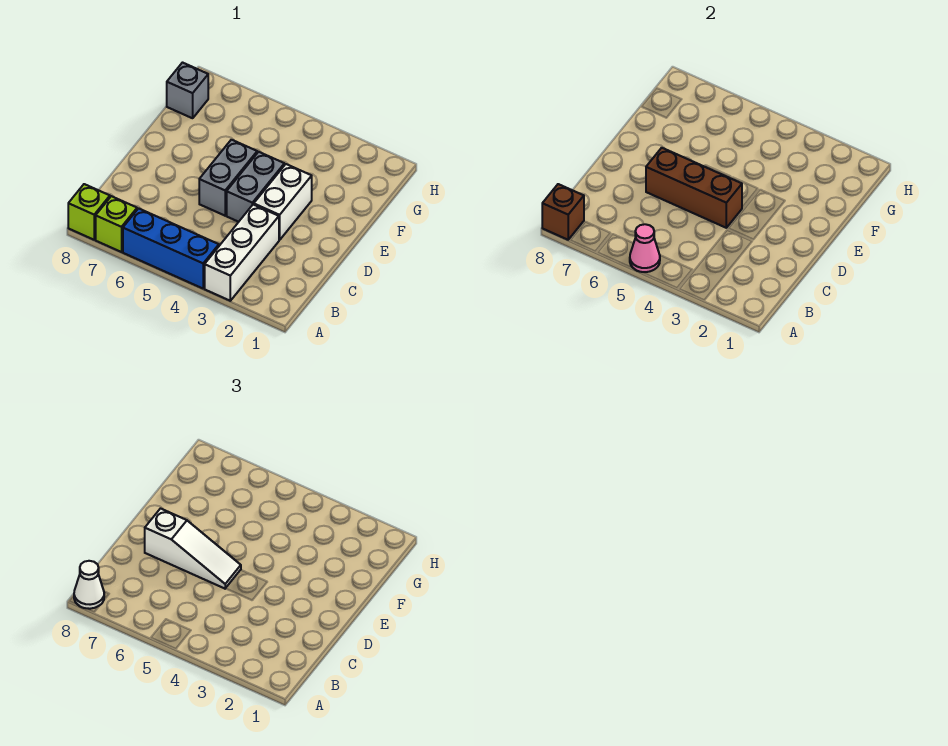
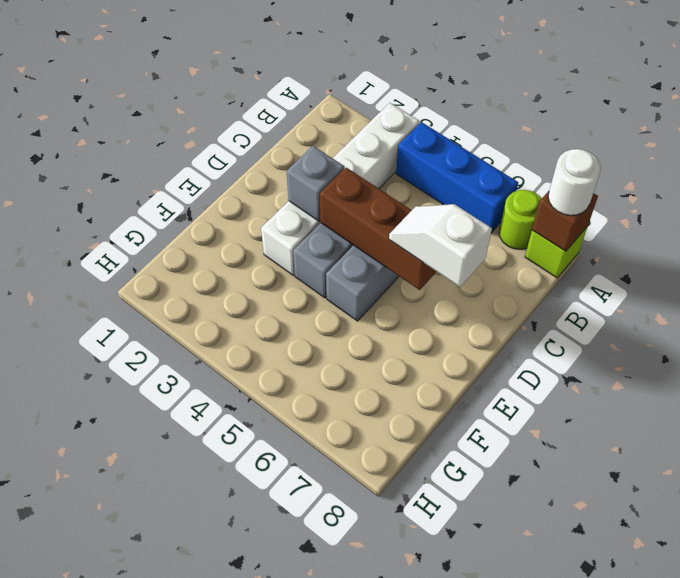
pink cone A5 level 2 -> none
lime brick A7 level 1 -> lime round brick A7 level 1
white cone A8 level 3 -> white round brick A8 level 3
white slope D5:D7 level 3 top 7 -> white slope D6:D7 level 3 top 7
grey brick G8 level 1 -> grey brick D3 level 2

